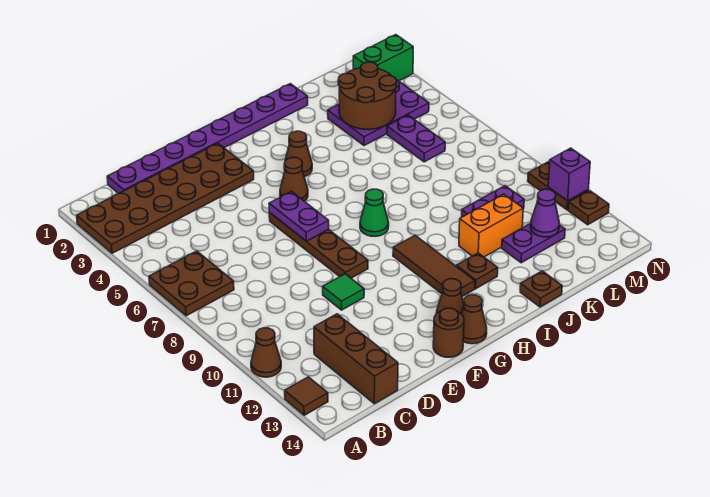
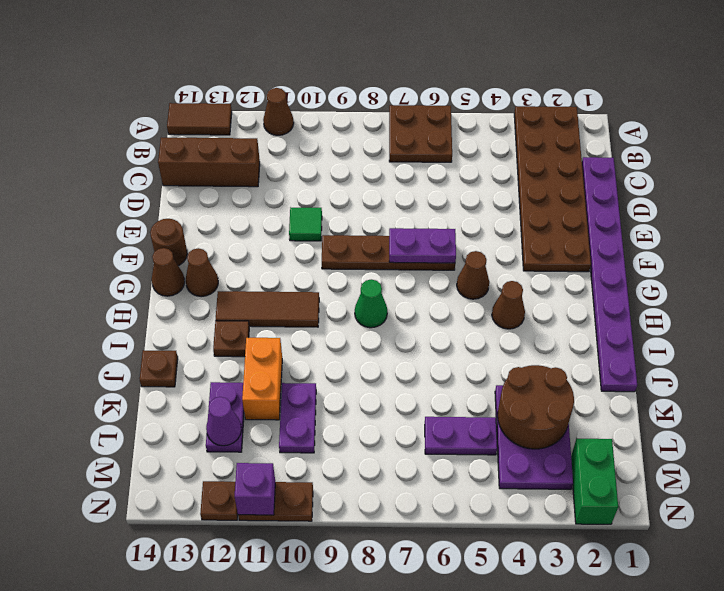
brown tile A13 level 1 -> brown tile A13:A14 level 1

